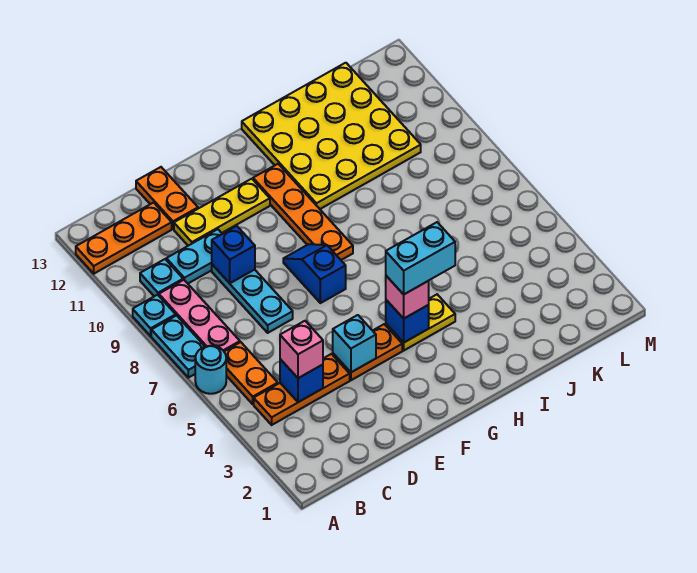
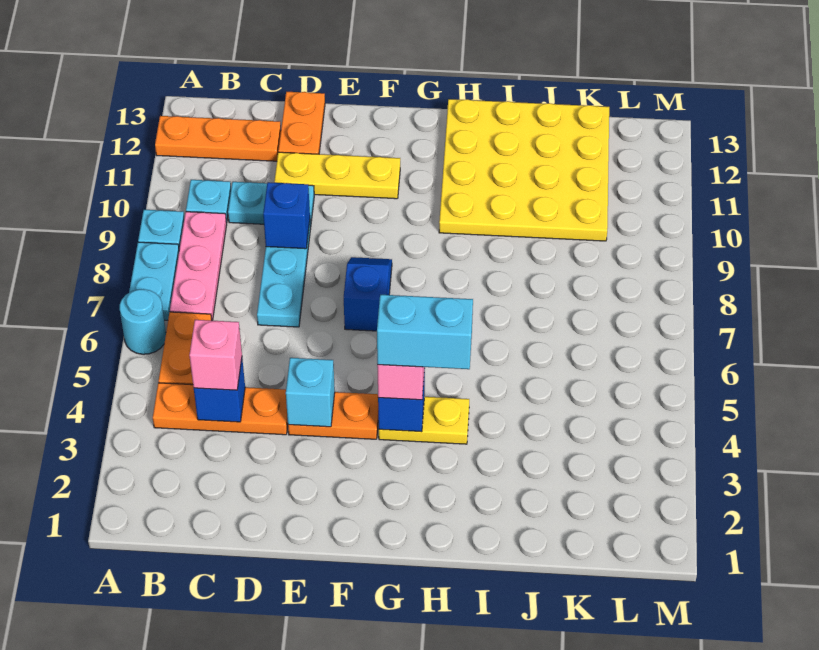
orange plate G8:G11 level 1 -> none

